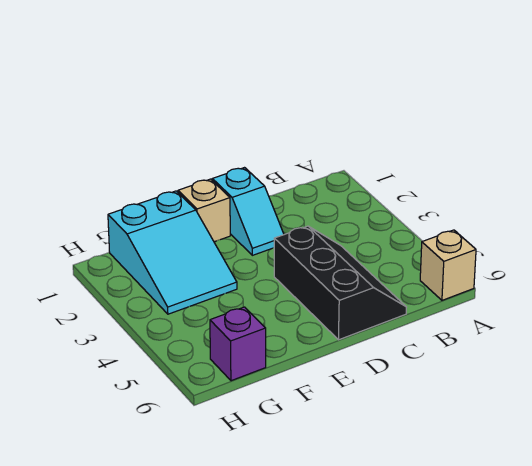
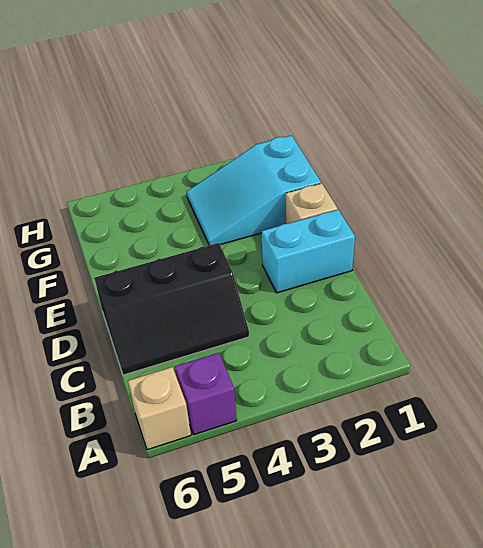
cyan slope D1:D2 level 1 top 1 -> cyan brick D1:D2 level 1
purple brick G6 level 1 -> purple brick A5 level 1

